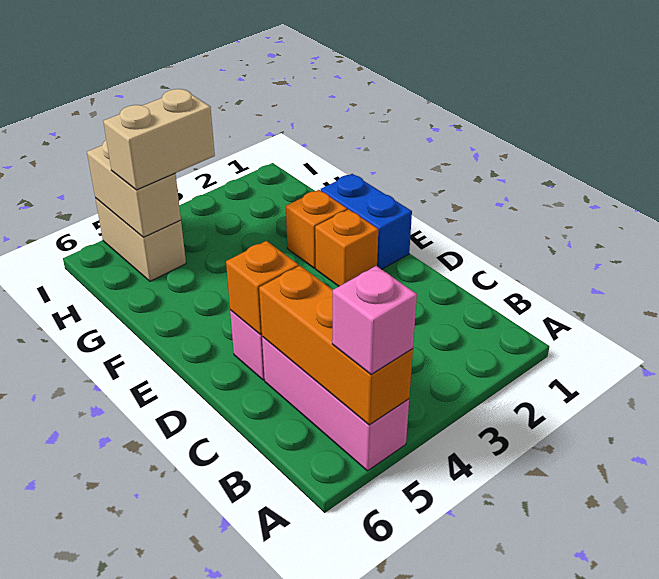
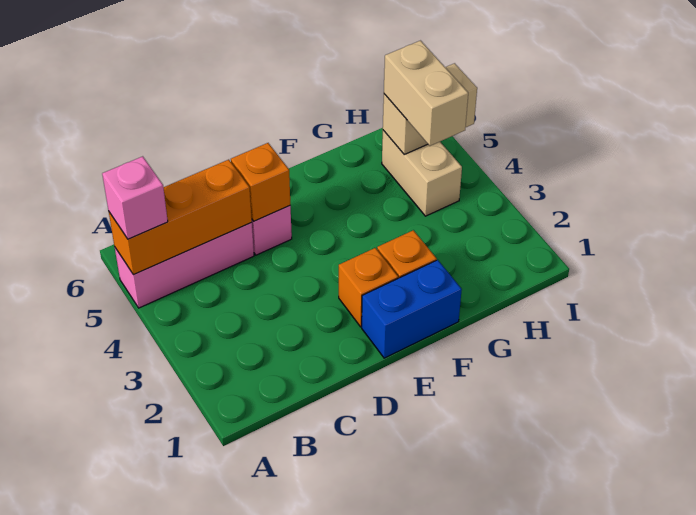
tan brick H5:I5 level 1 -> tan brick H4:H5 level 1

